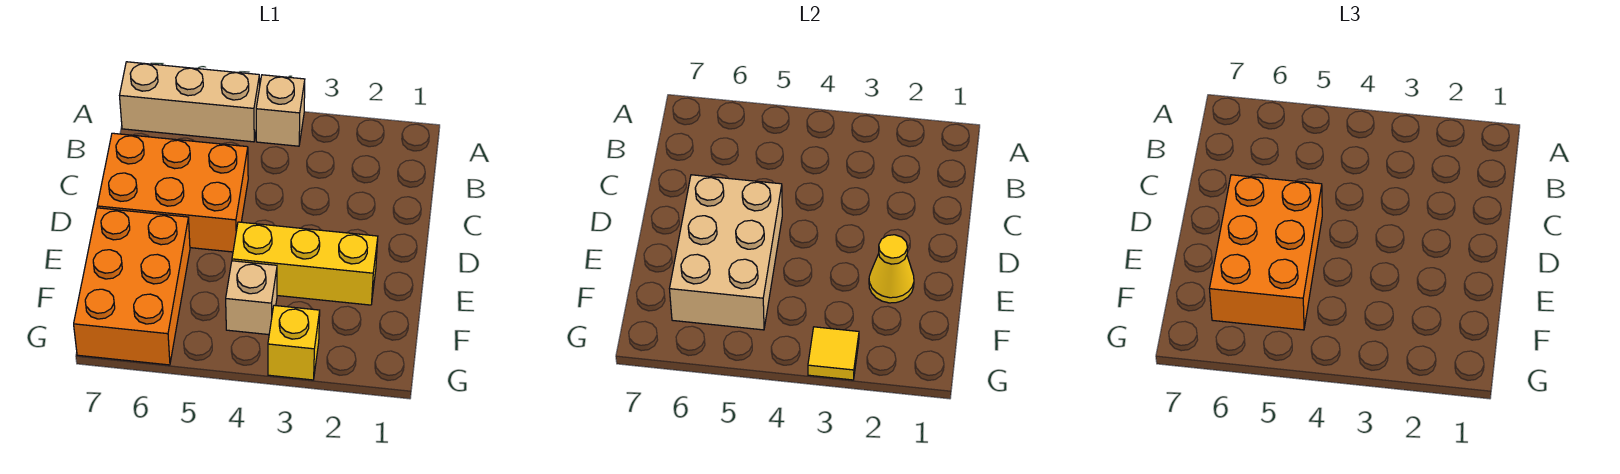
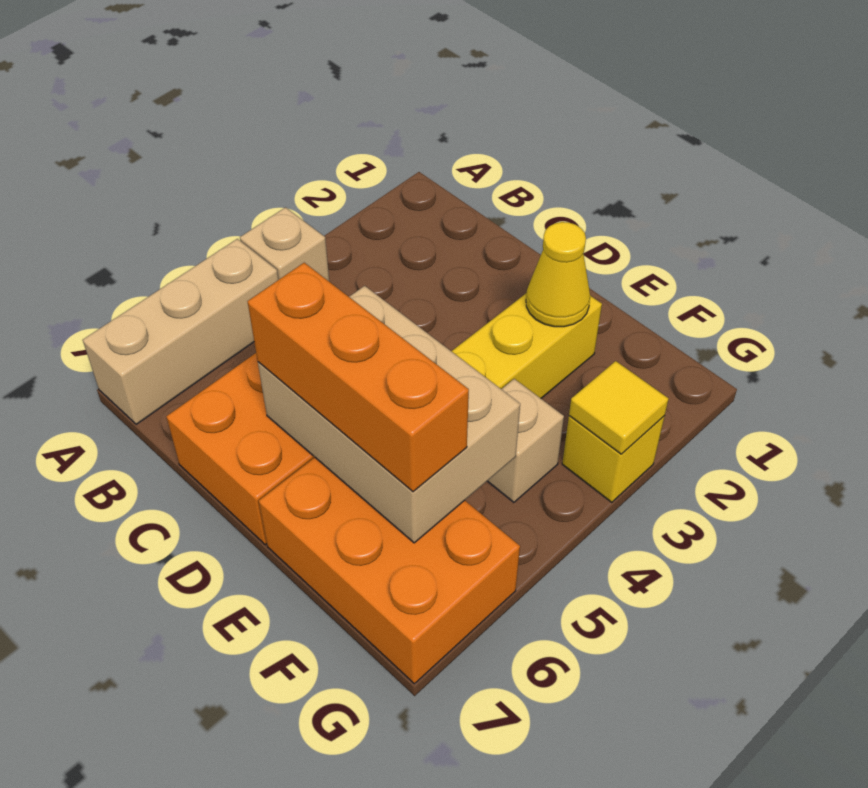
orange brick D5:F6 level 3 -> orange brick D6:F6 level 3

